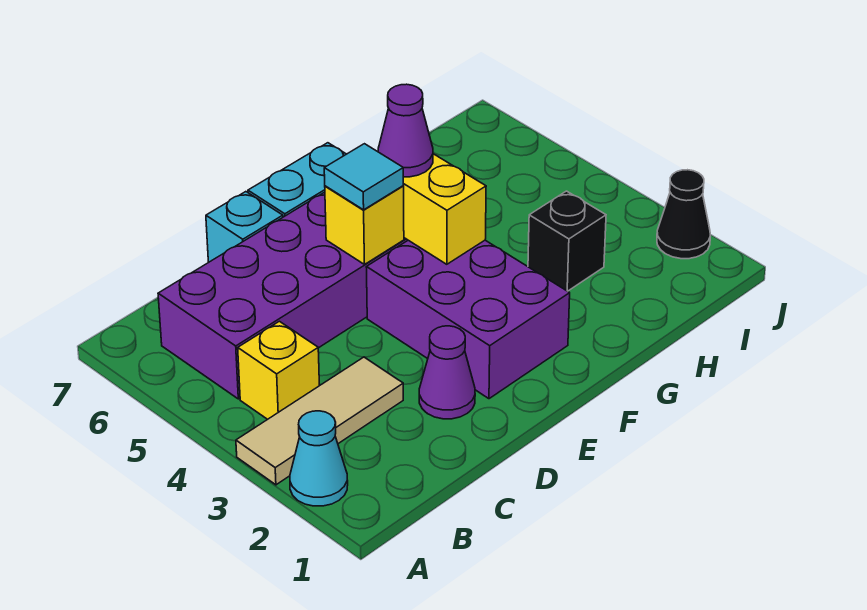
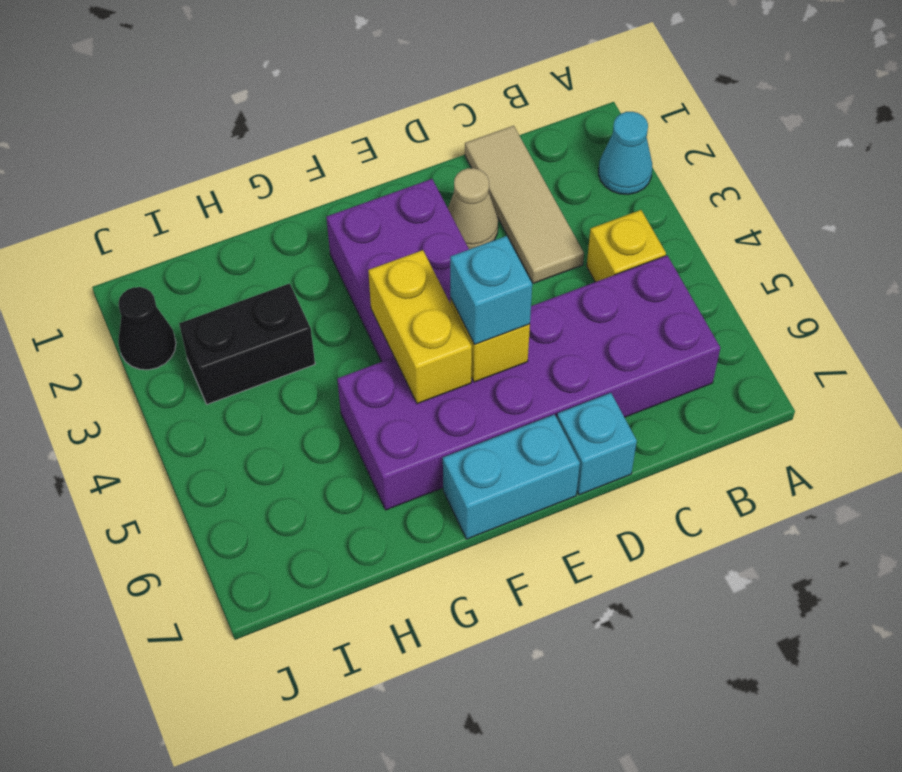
tan tile A3:C3 level 1 -> tan tile C1:C3 level 1
purple cone D2 level 1 -> tan cone D2 level 1
cyan tile E5 level 3 -> cyan brick E5 level 3
purple cone F5 level 3 -> none
black brick H3 level 1 -> black brick H3:I3 level 1

